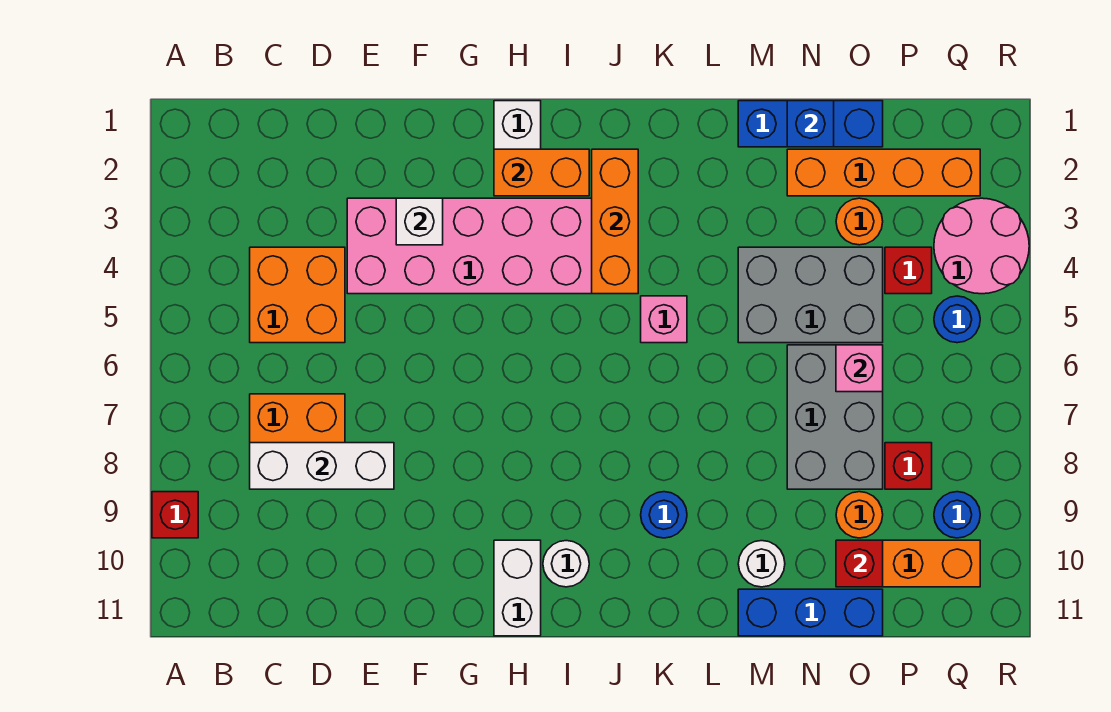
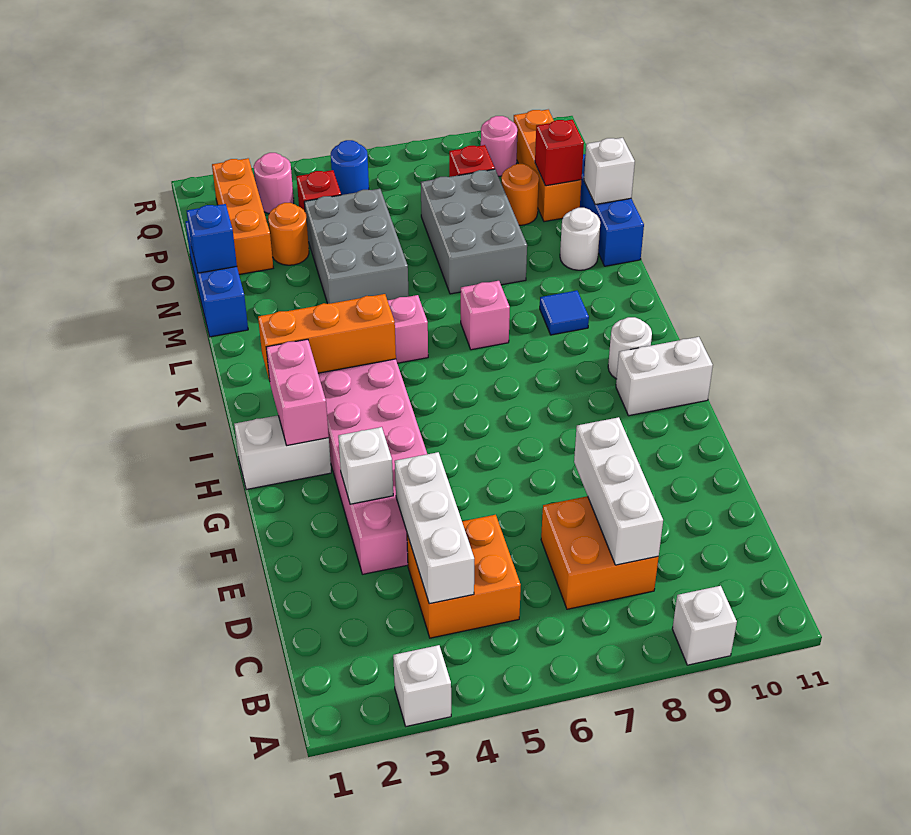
none -> white brick A3 level 1
red brick A9 level 1 -> white brick A9 level 1
none -> white brick C4:E4 level 2
orange brick H2:I2 level 2 -> pink brick H2:I2 level 2
blue round brick K9 level 1 -> blue tile K9 level 1
orange brick N2:Q2 level 1 -> orange brick O2:Q2 level 1
grey brick N6:O8 level 1 -> grey brick M7:O8 level 1
none -> white brick N11 level 2
pink brick O6 level 2 -> pink brick K7 level 1
pink round brick Q3:R4 level 1 -> pink round brick Q3 level 1
blue round brick Q9 level 1 -> pink round brick Q9 level 1

